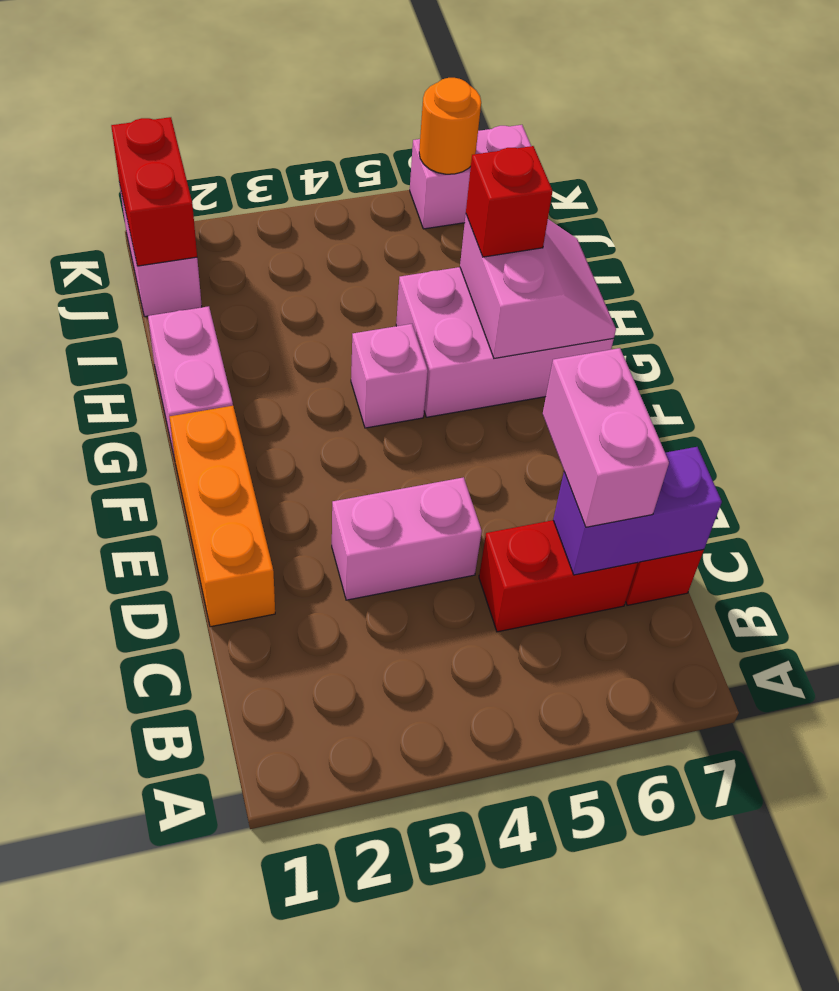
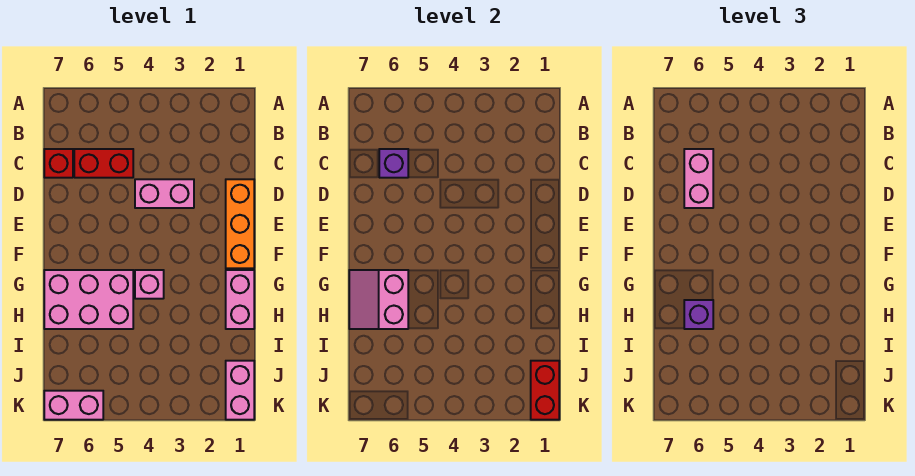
purple brick C6:C7 level 2 -> purple brick C6 level 2
red brick H6 level 3 -> purple brick H6 level 3
orange round brick K6 level 2 -> none

